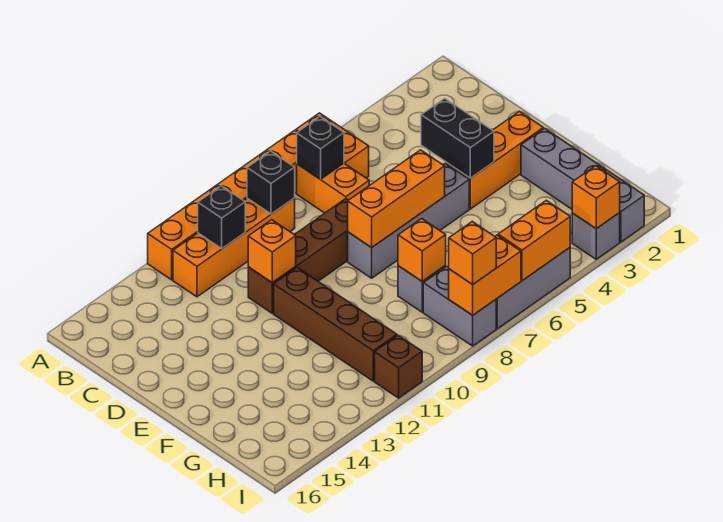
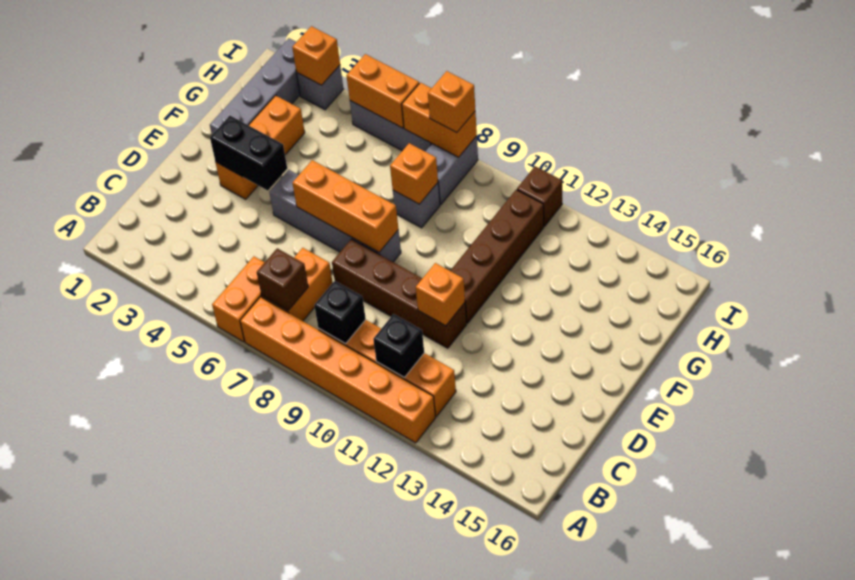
black brick B7 level 2 -> brown brick B7 level 2
black brick D4:E4 level 2 -> black brick E3:E4 level 2
orange brick E2:E4 level 1 -> orange brick E3:G3 level 1

